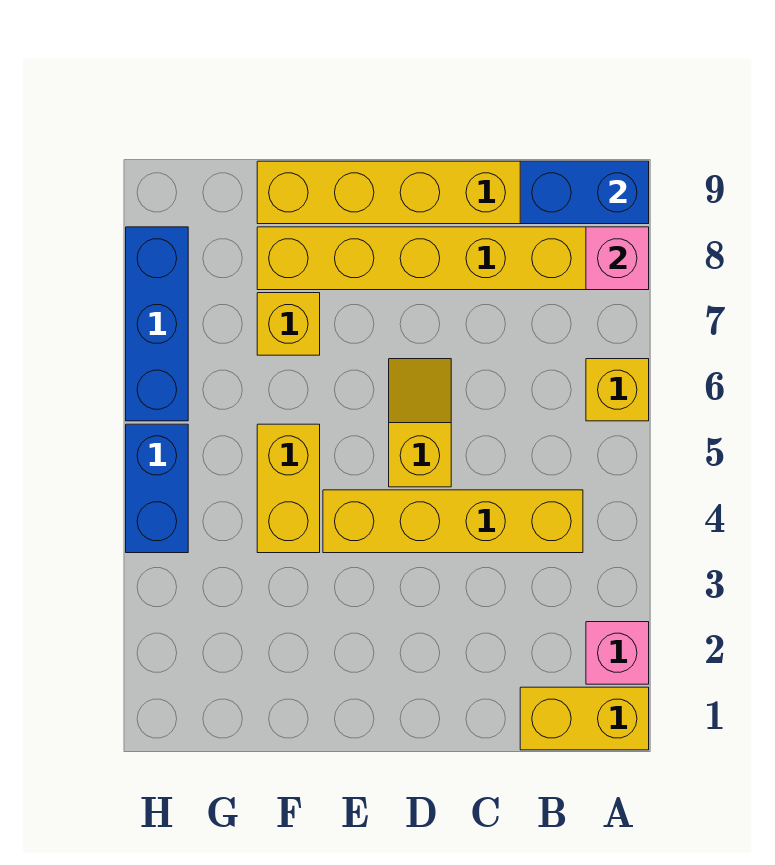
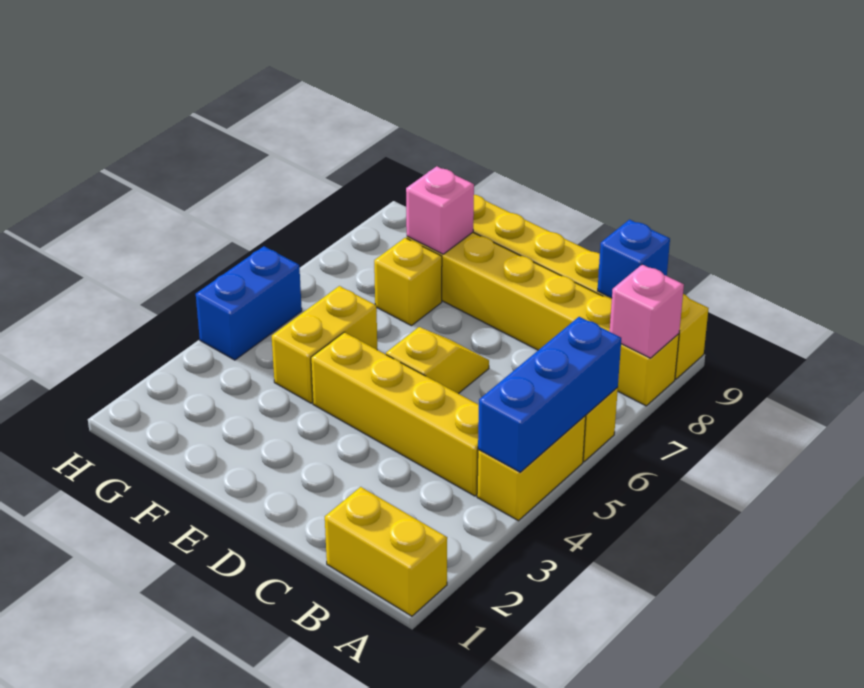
pink brick A2 level 1 -> pink brick F8 level 2
none -> yellow brick A4:A5 level 1
blue brick A9:B9 level 2 -> blue brick B9 level 2
blue brick H6:H8 level 1 -> blue brick A4:A6 level 2

